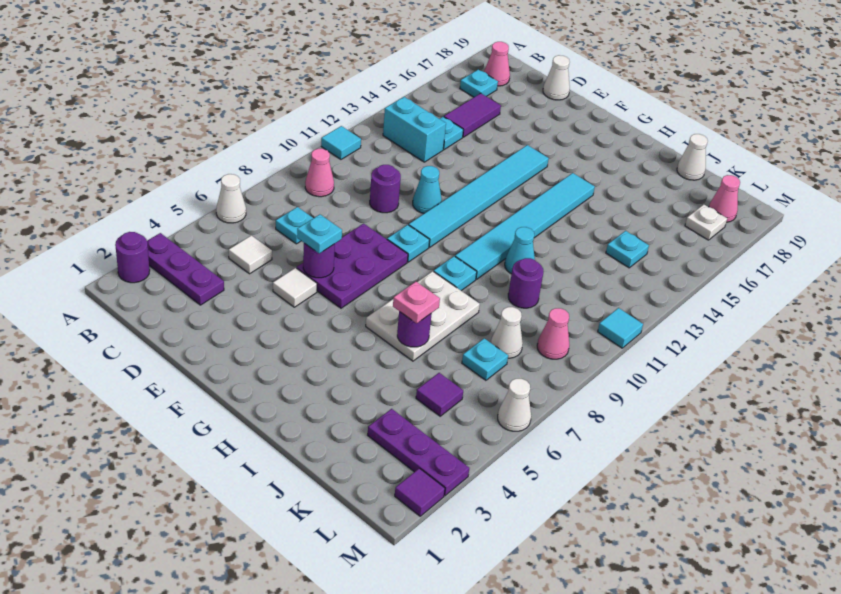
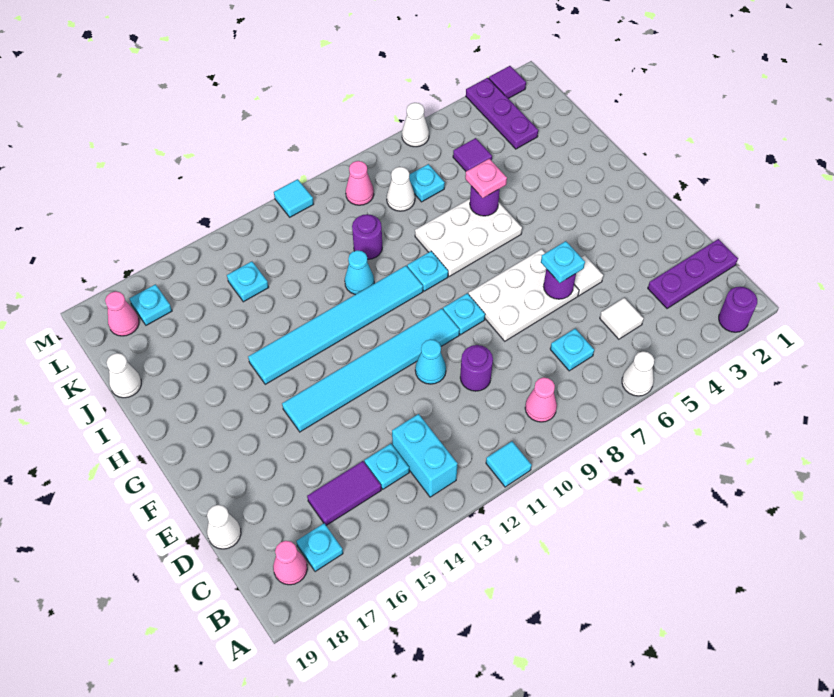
purple plate A3:C3 level 1 -> purple plate C1:C3 level 1
purple plate E6:F8 level 1 -> white plate E6:F8 level 1
white plate L17 level 1 -> cyan plate L17 level 1

